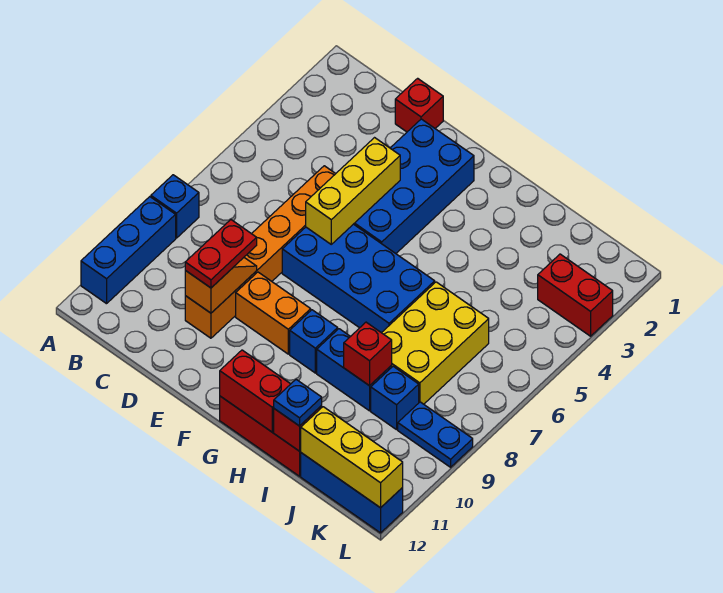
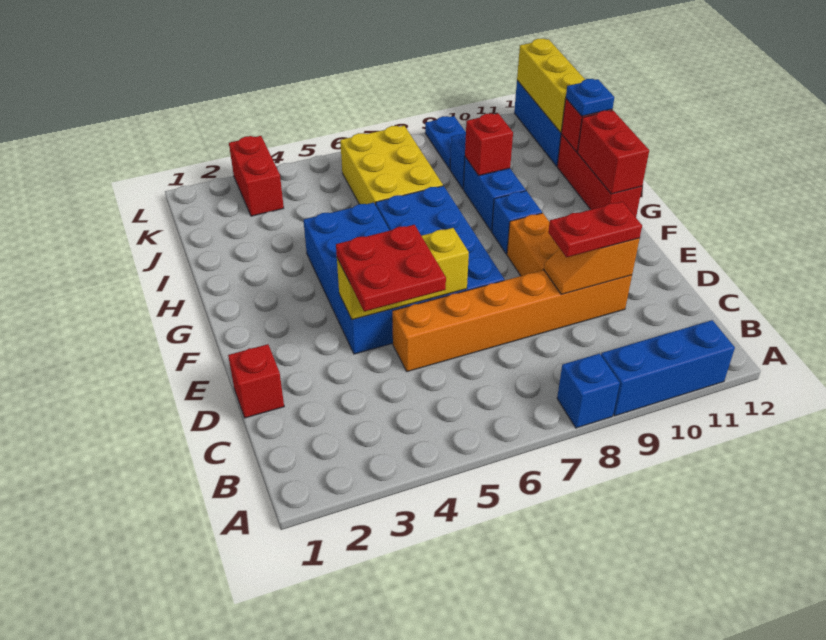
none -> red plate D4:E5 level 3
blue brick E2:F5 level 1 -> blue brick E4:H5 level 1
yellow brick I6:J8 level 1 -> yellow brick I6:K7 level 1

